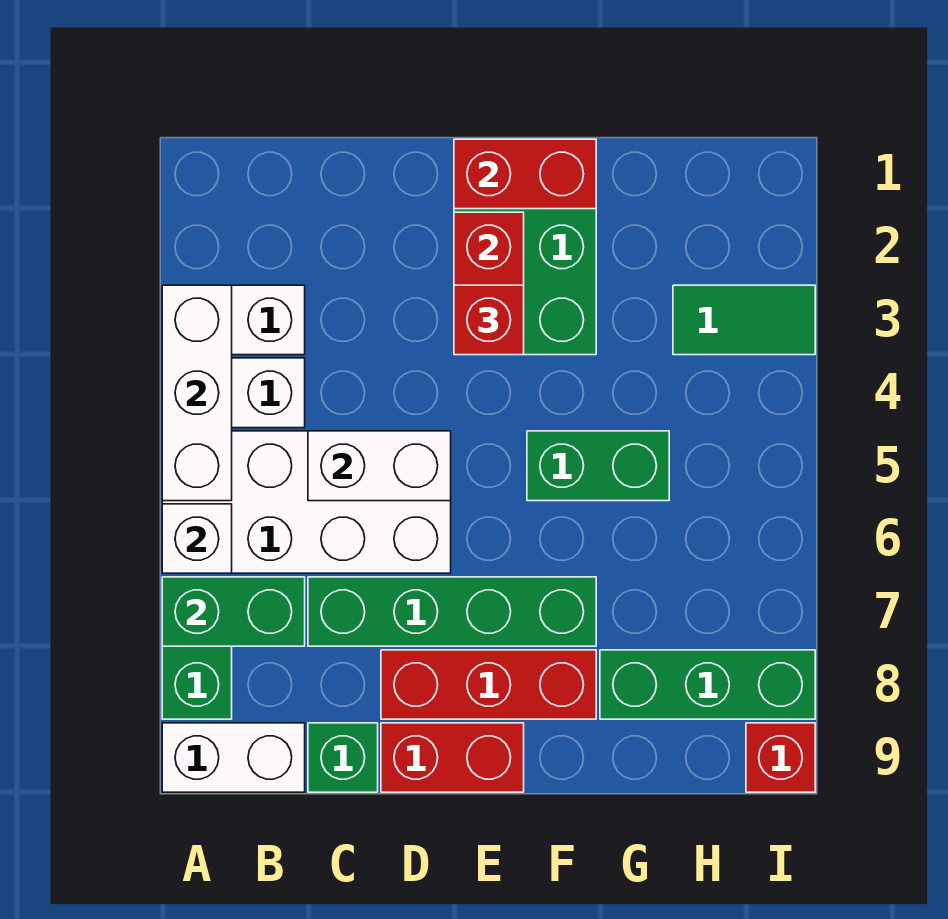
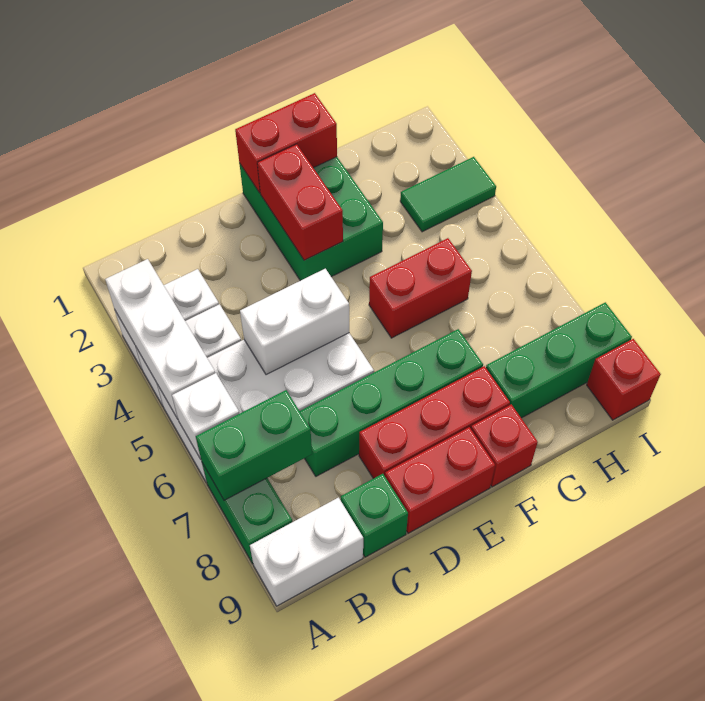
red brick E3 level 3 -> red brick F9 level 1
green brick F5:G5 level 1 -> red brick F5:G5 level 1

